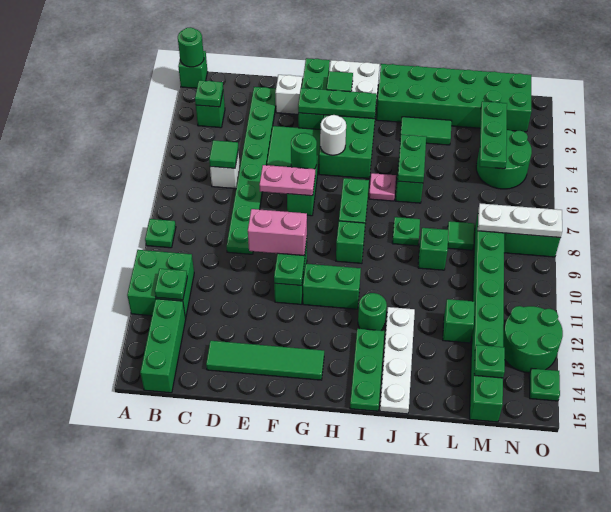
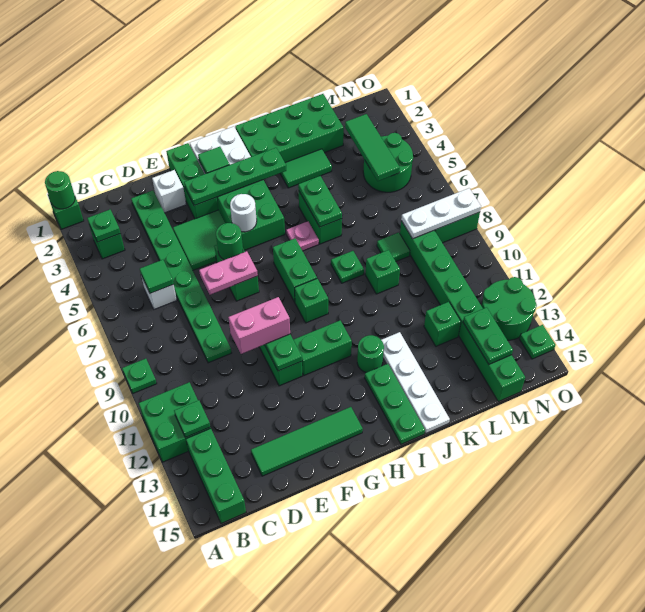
green plate F3:H3 level 2 -> green plate F3:I3 level 2
green brick I1:N2 level 1 -> green brick I1:L2 level 1
green plate M3:M5 level 2 -> green tile M3:M5 level 2
green plate M14 level 2 -> green plate M13:M14 level 2

